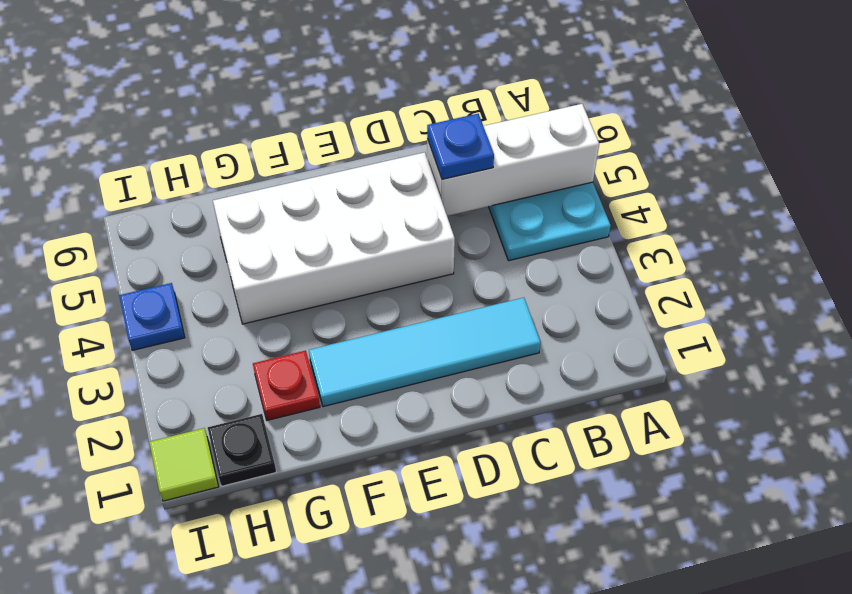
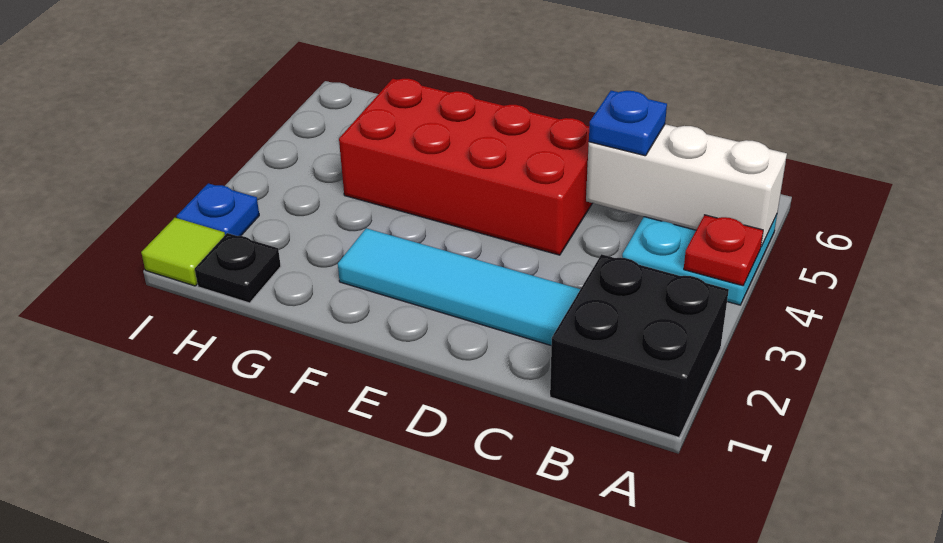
none -> black brick A1:B2 level 1
white brick D4:G5 level 1 -> red brick D4:G5 level 1
red plate G2 level 1 -> red plate A4 level 2
blue plate I4 level 1 -> blue plate I2 level 1

